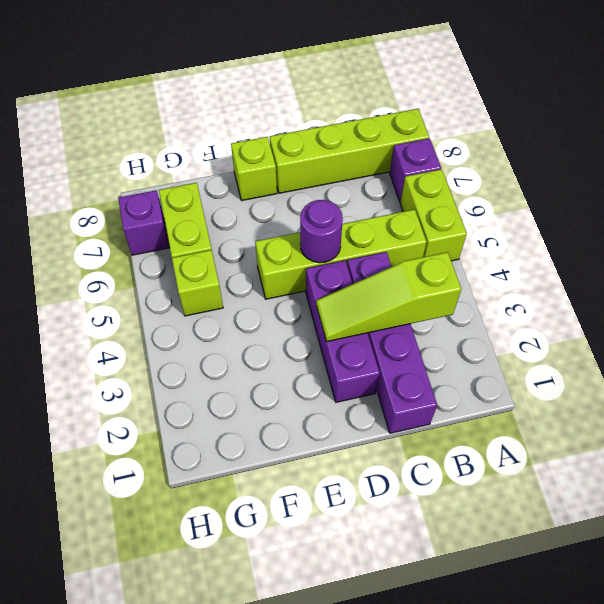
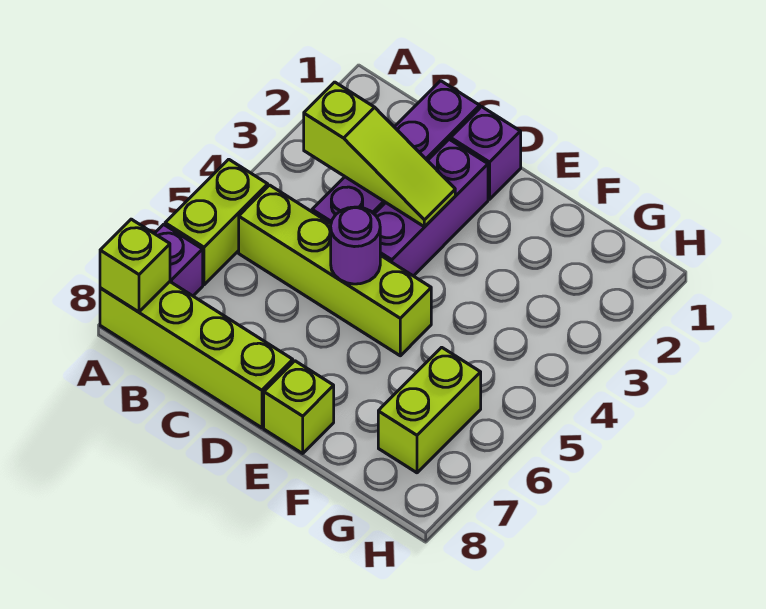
lime brick G5 level 1 -> lime brick A8 level 2
purple brick H7 level 1 -> purple brick D1 level 1

